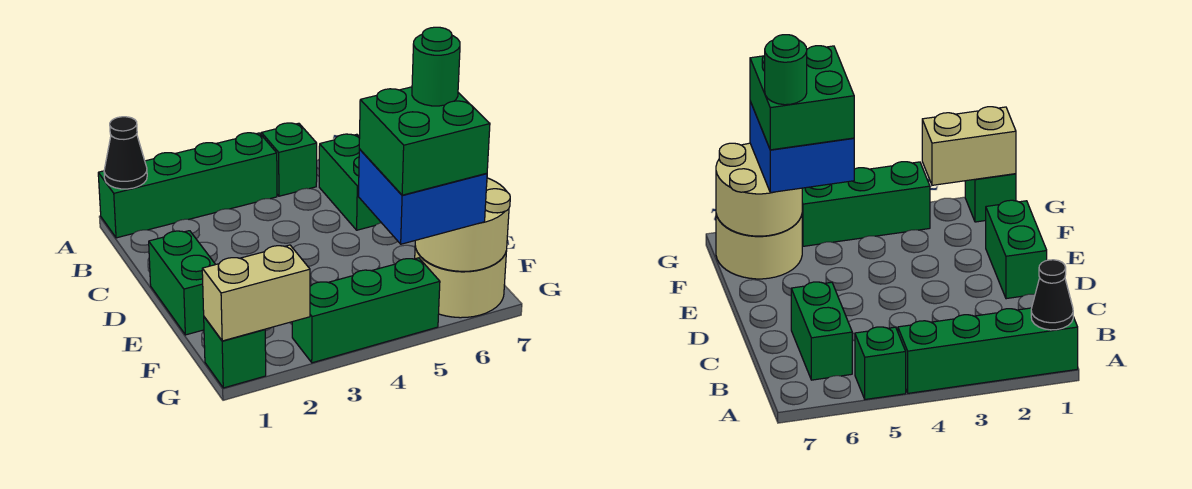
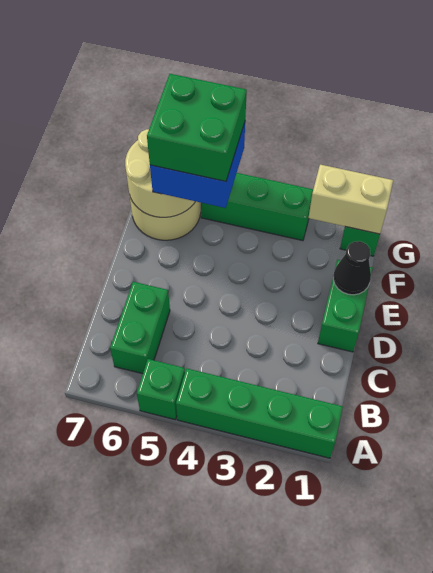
black cone A1 level 2 -> black cone E1 level 2
green round brick F6 level 5 -> none

